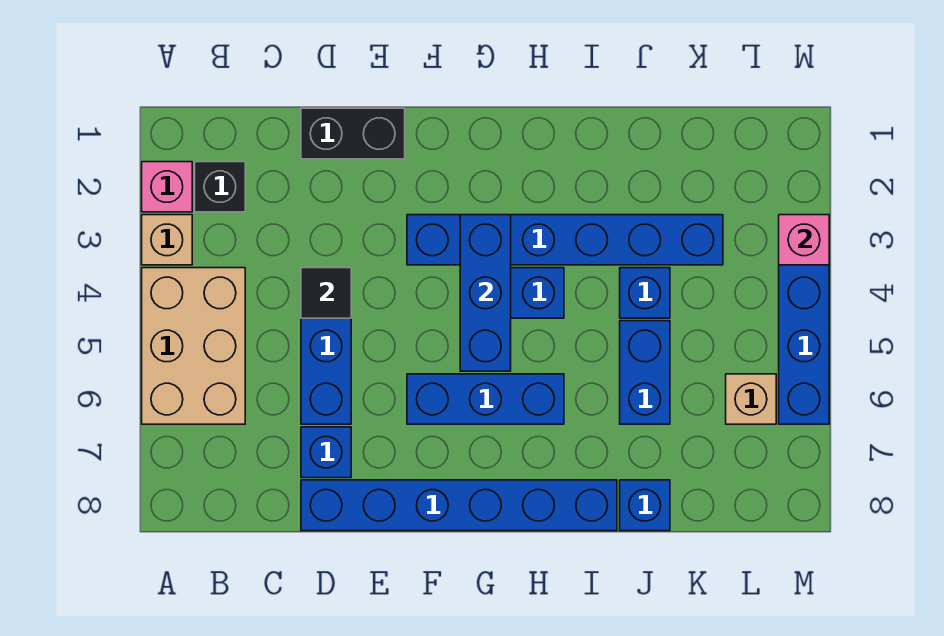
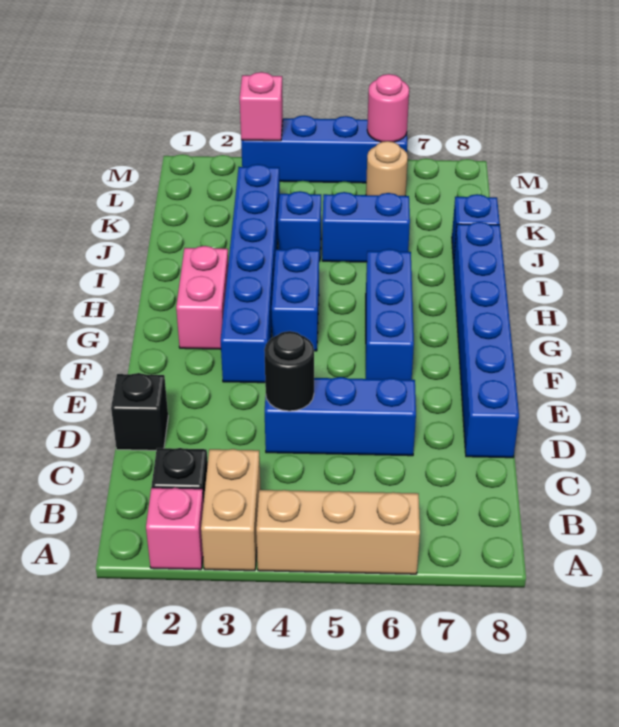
tan brick A3 level 1 -> tan brick A3:B3 level 1
tan brick A4:B6 level 1 -> tan brick A4:A6 level 1
black brick D1:E1 level 1 -> black brick D1 level 1
black tile D4 level 2 -> black round brick D4 level 2
blue brick D7 level 1 -> none
none -> pink brick G2:H2 level 1
blue brick G3:G5 level 2 -> none
tan brick L6 level 1 -> tan round brick L6 level 1
none -> pink round brick M6 level 2

